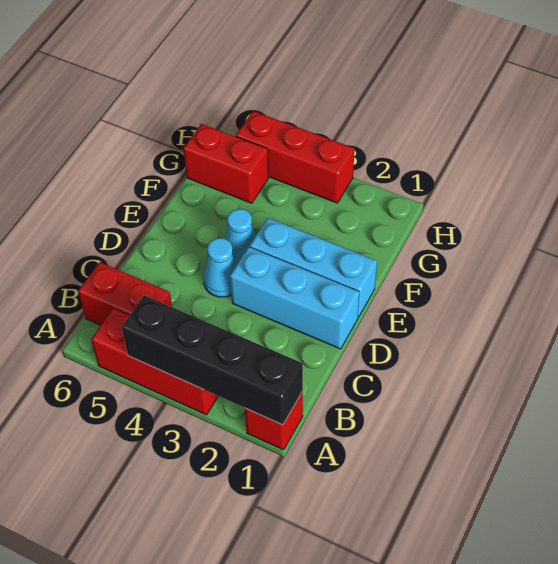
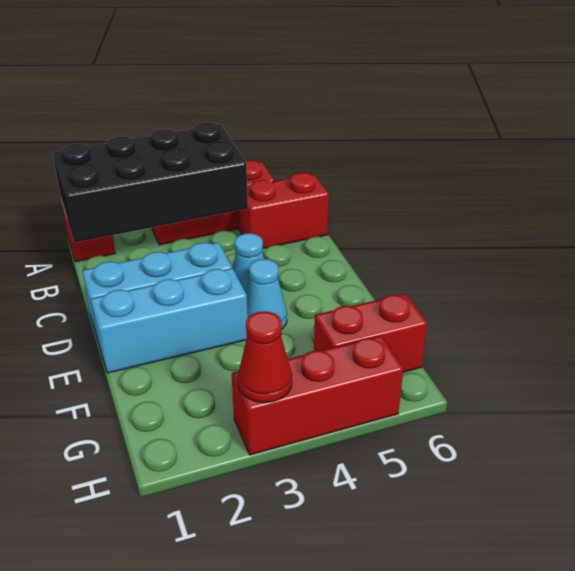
black brick A1:A4 level 2 -> black brick A1:B4 level 2
none -> red cone H3 level 2

